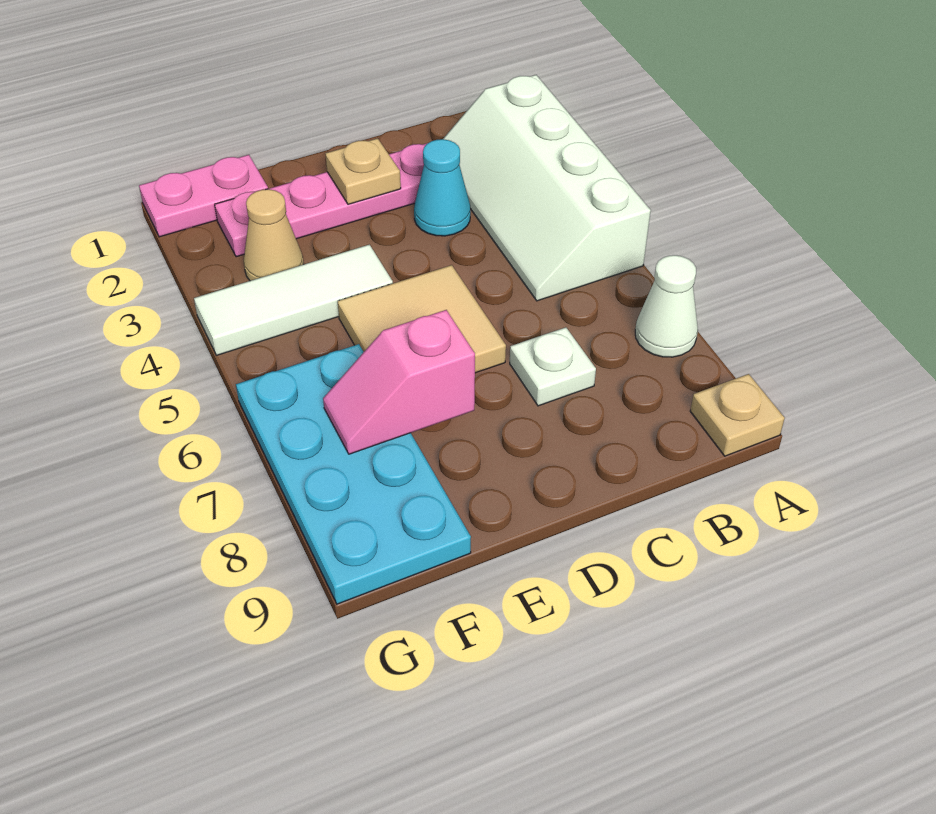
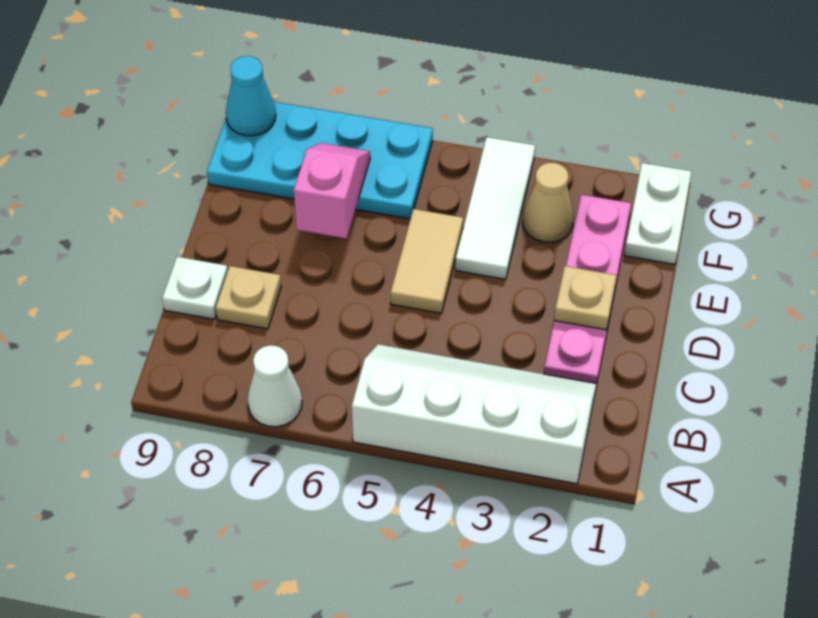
tan plate A9 level 1 -> tan plate C8 level 1
cyan cone C3 level 1 -> cyan cone G9 level 2
white plate C7 level 1 -> white plate C9 level 1
tan tile D5:E6 level 1 -> tan tile D5:E5 level 1
pink plate F1:G1 level 1 -> white plate F1:G1 level 1

